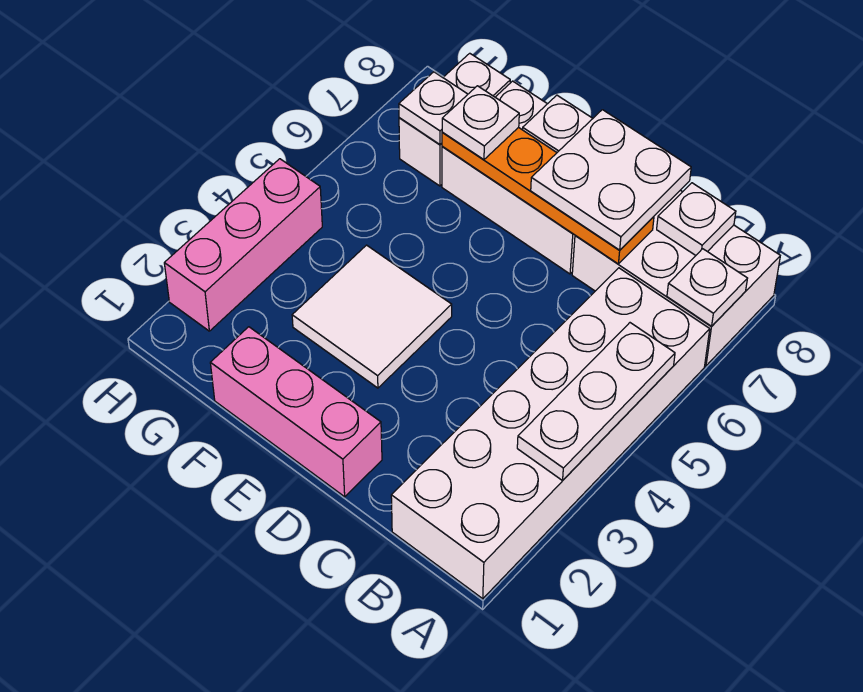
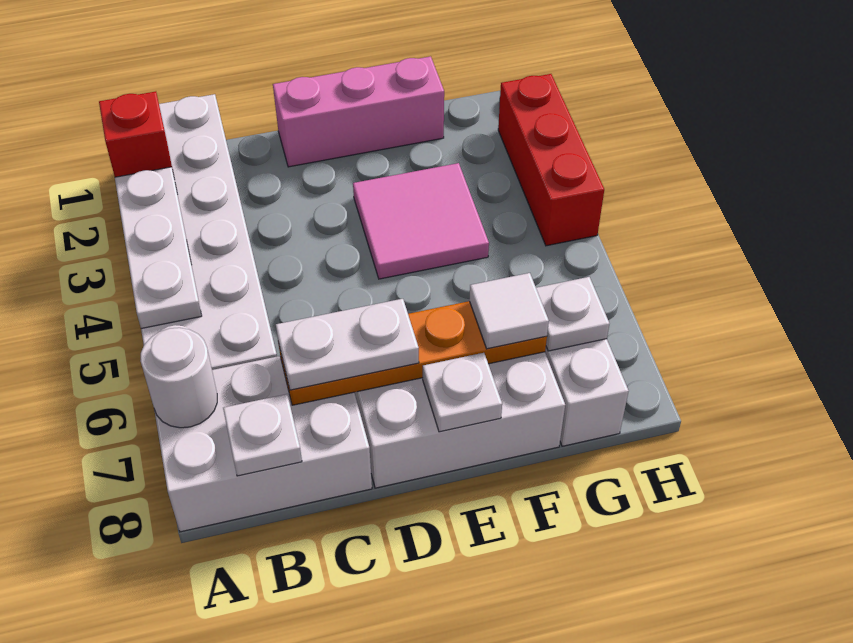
none -> red brick A2 level 2
white plate A7 level 2 -> white round brick A7 level 2
white plate C7:D8 level 3 -> white plate C7:D7 level 3
white tile E3:F4 level 1 -> pink tile E3:F4 level 1
white plate F7 level 3 -> white tile F7 level 3
pink brick H2:H4 level 1 -> red brick H2:H4 level 1

